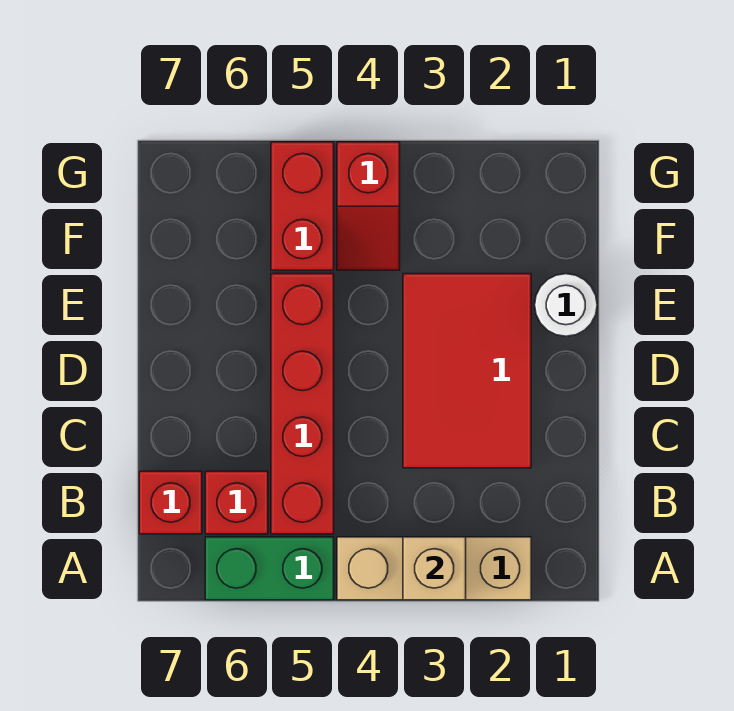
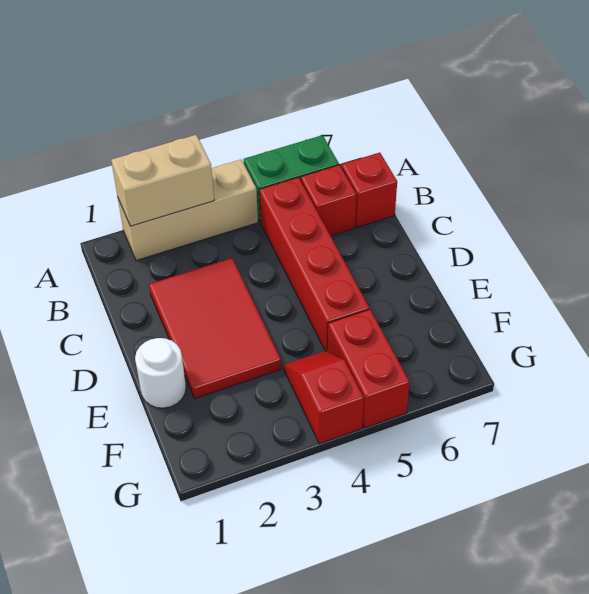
tan brick A3 level 2 -> tan brick A2:A3 level 2

